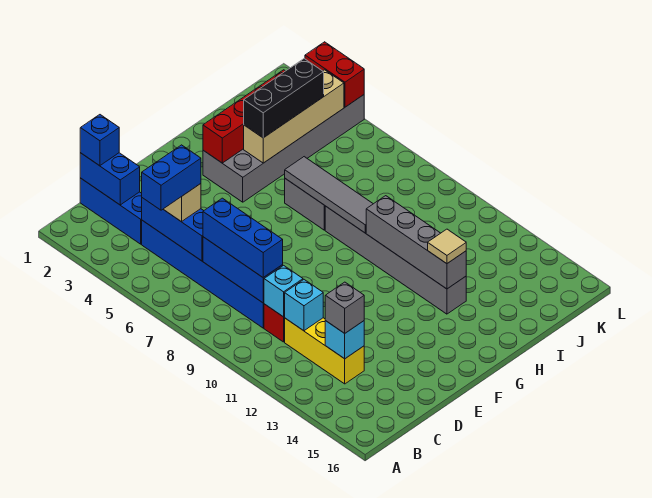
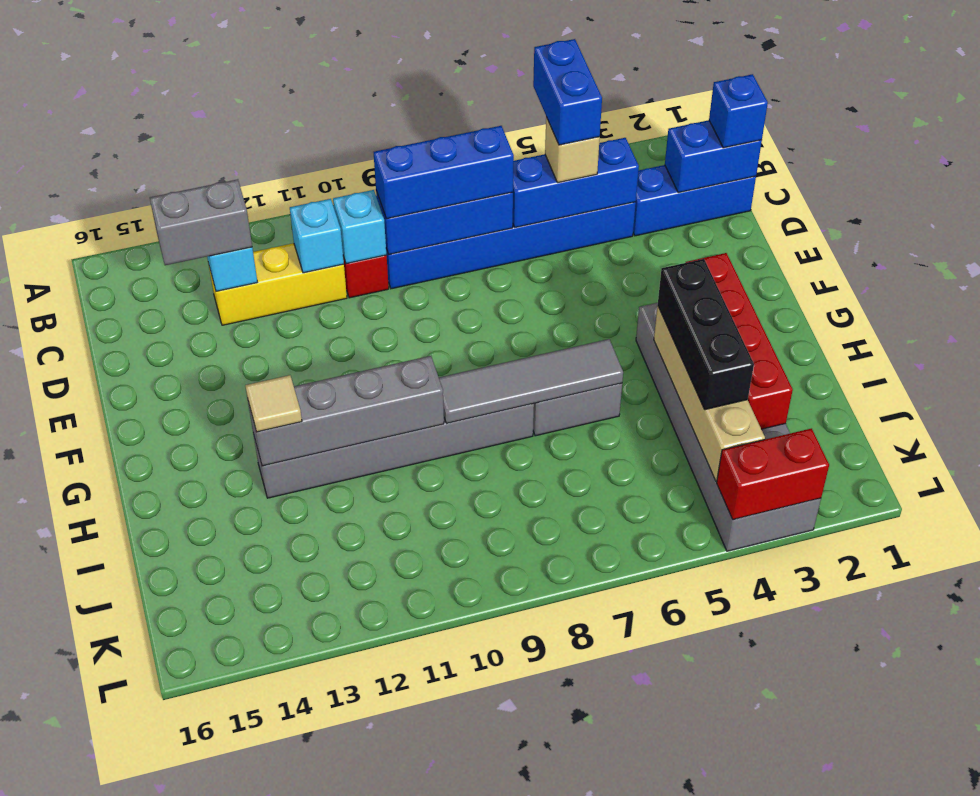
grey brick C13 level 3 -> grey brick C13:C14 level 3

